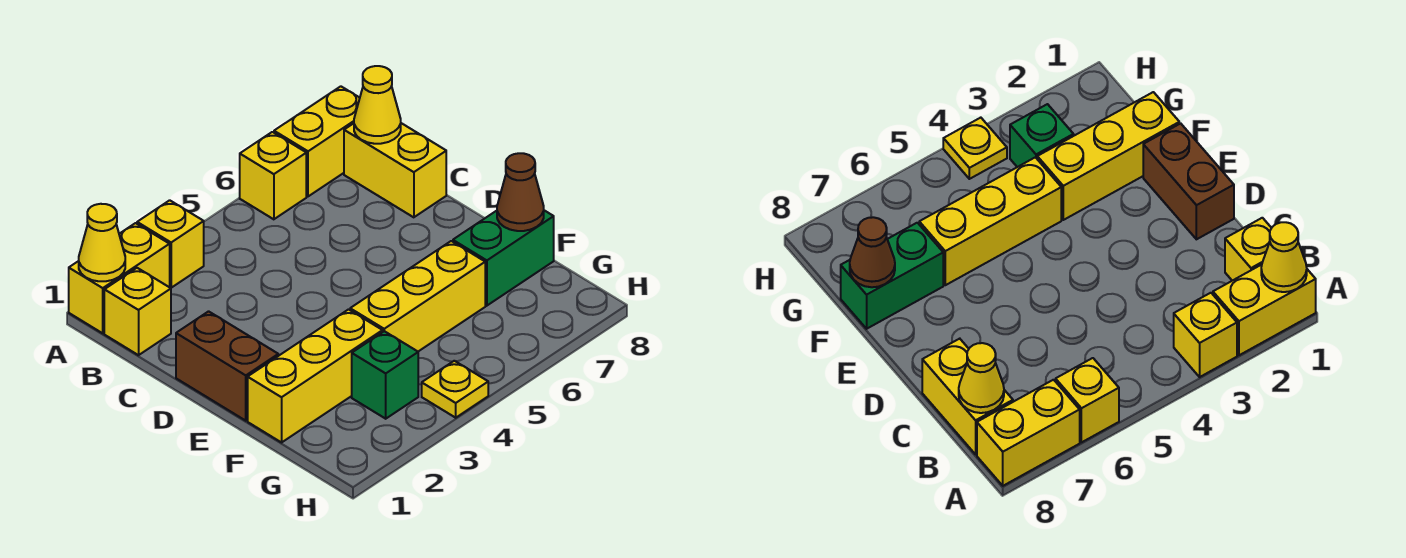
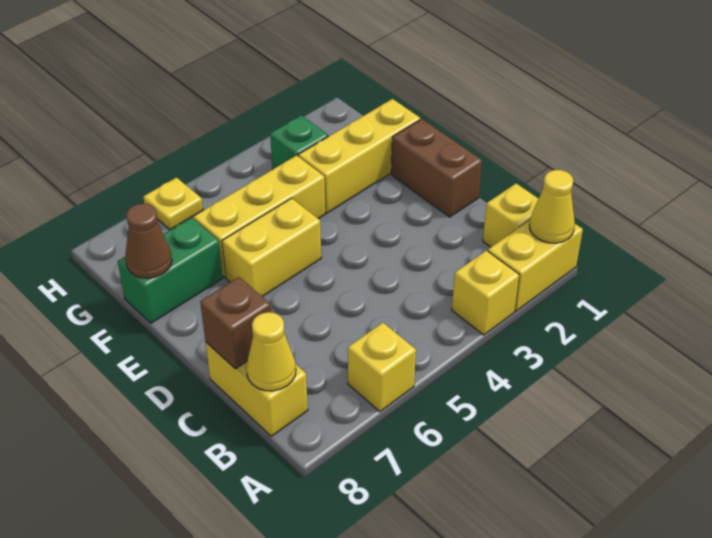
yellow brick A7:A8 level 1 -> yellow brick E5:E6 level 1
none -> brown brick C8 level 2
yellow plate H4 level 1 -> yellow plate H6 level 1

